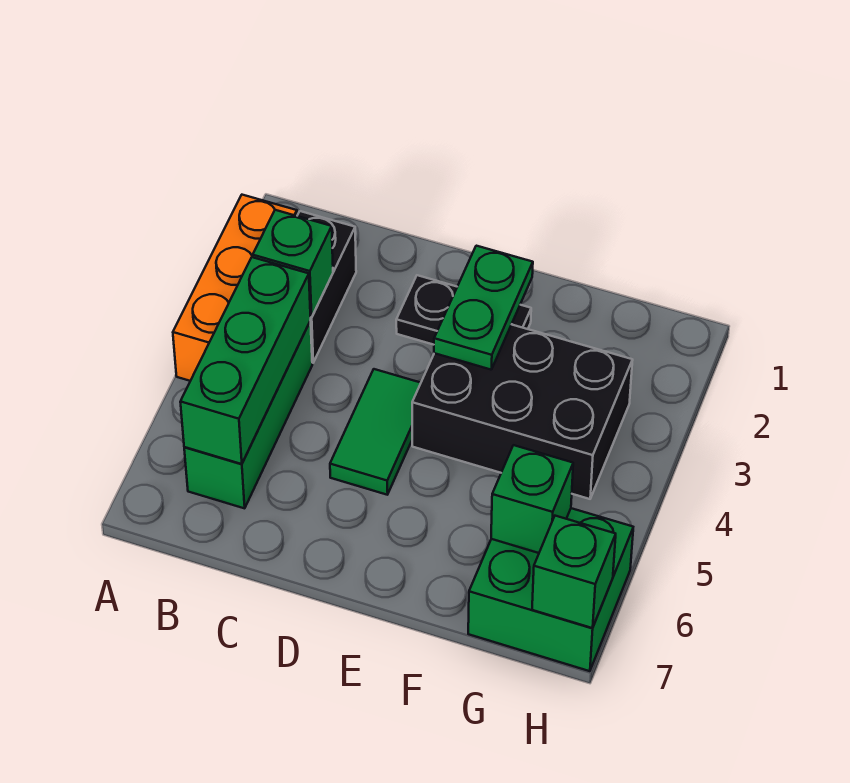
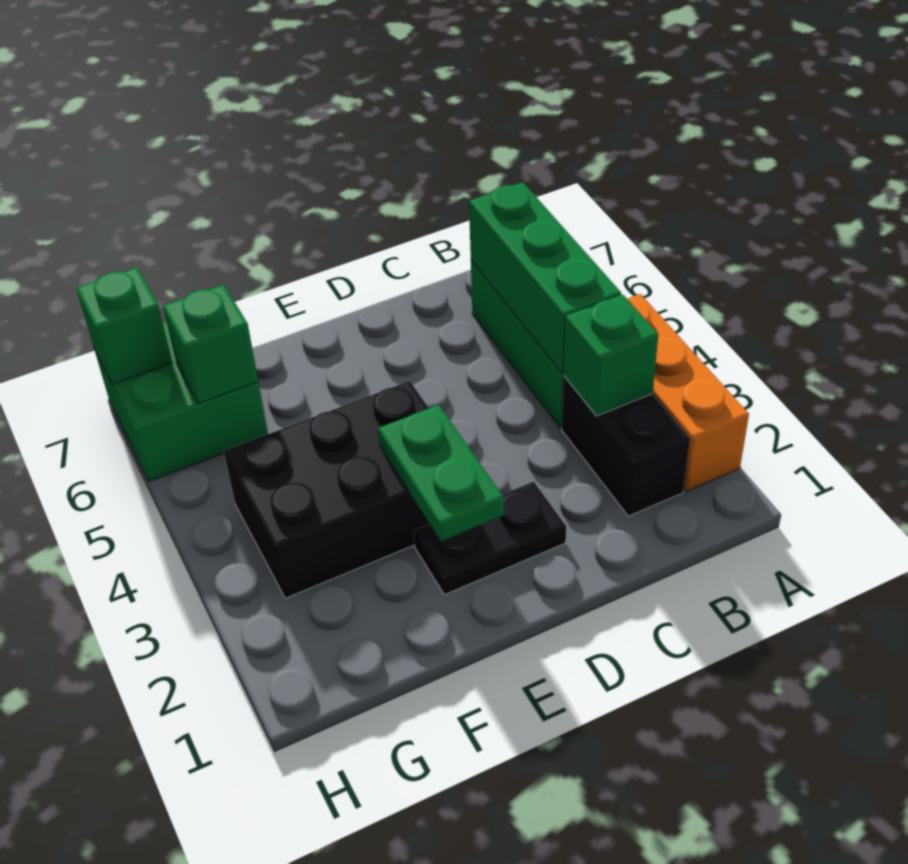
green tile D4:D5 level 1 -> none

